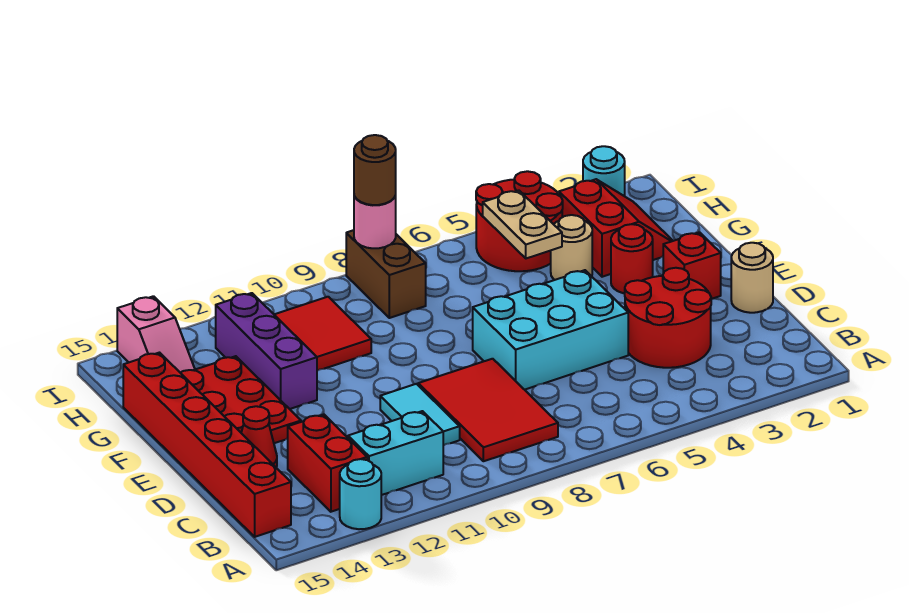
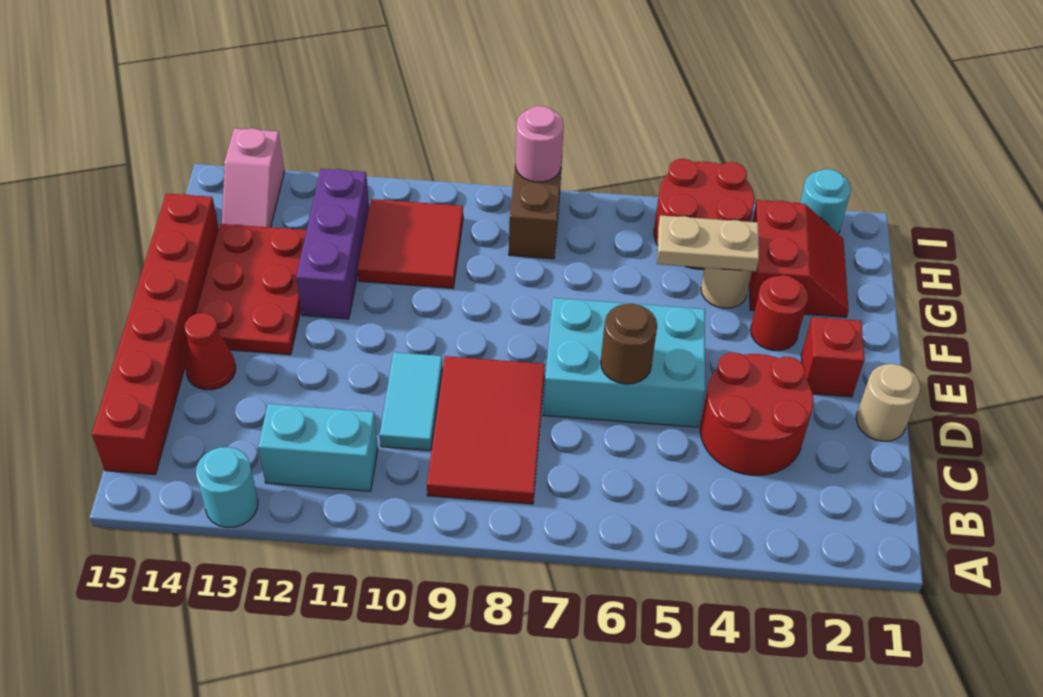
red brick B13:C13 level 1 -> none
tan plate G5:H5 level 2 -> tan plate G4:G5 level 2
brown round brick I8 level 3 -> brown round brick D6 level 2

